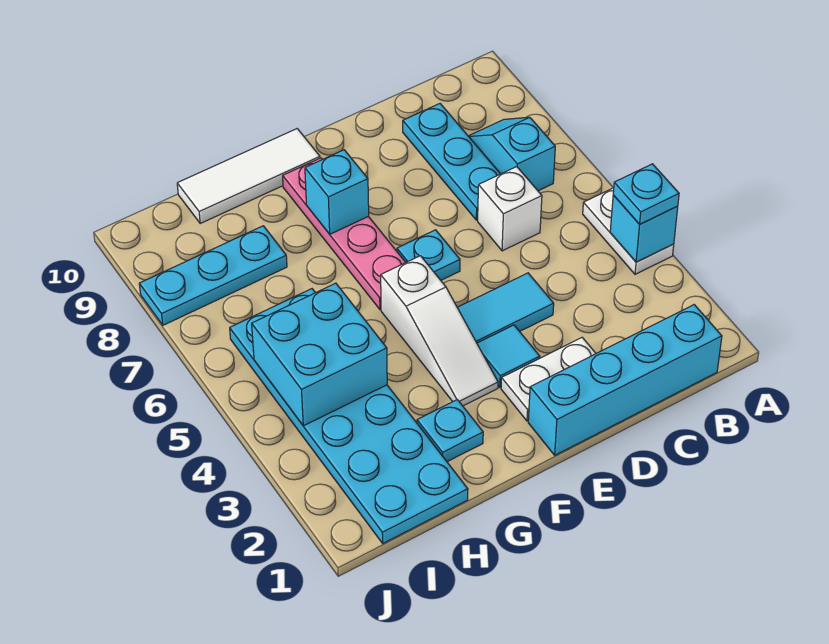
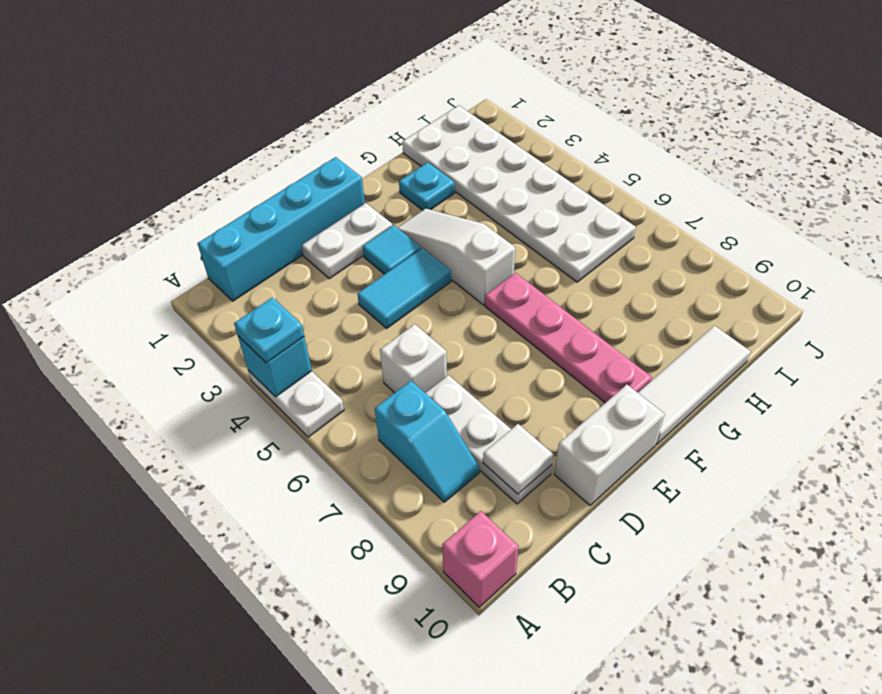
none -> pink brick A10 level 1
cyan plate C7:C9 level 1 -> white plate C7:C9 level 1
none -> white tile C9 level 2
none -> white brick D10:E10 level 1
cyan plate E6 level 1 -> none
cyan brick F8 level 2 -> none
cyan plate H1:I6 level 1 -> white plate H1:I6 level 1
cyan brick H4:I5 level 2 -> none
cyan plate H8:J8 level 1 -> none

